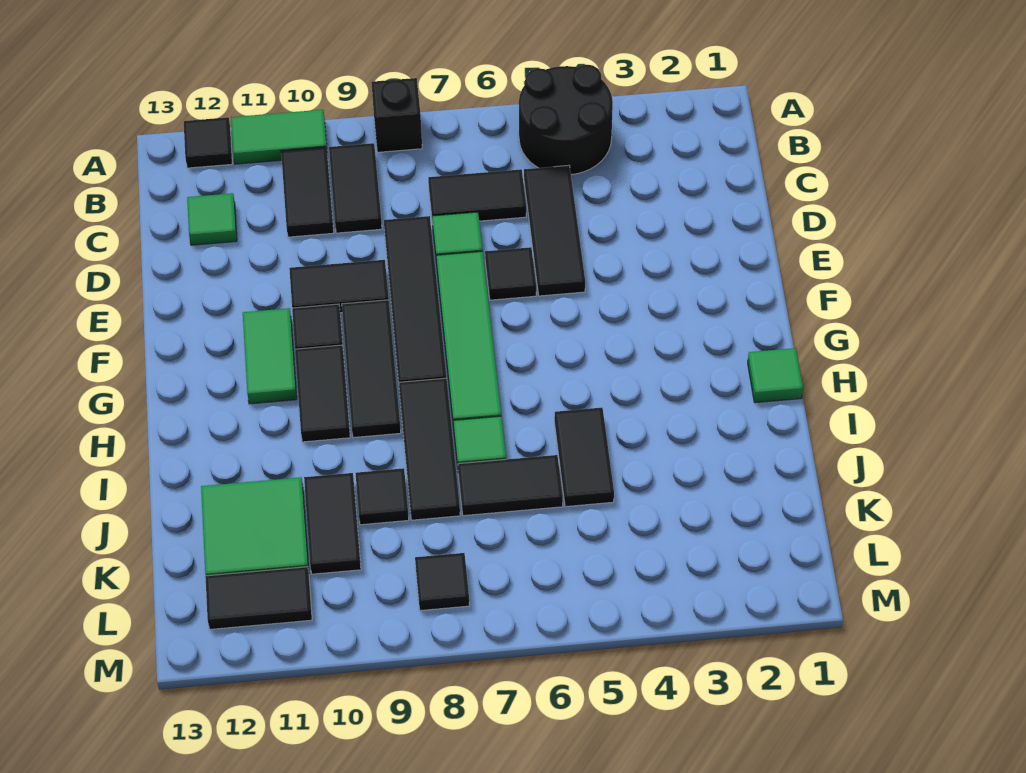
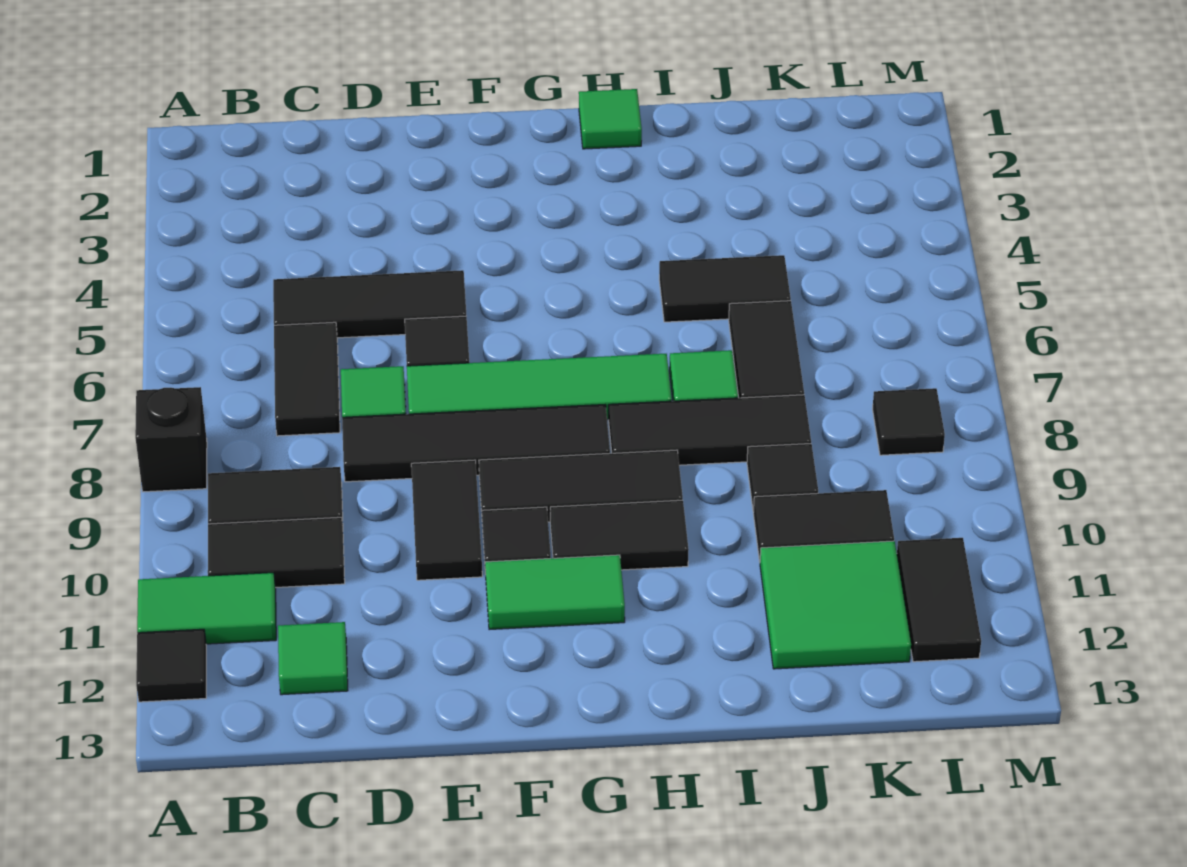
black round brick A4:B5 level 1 -> none
green tile A10:A11 level 1 -> green tile A11:B11 level 1

